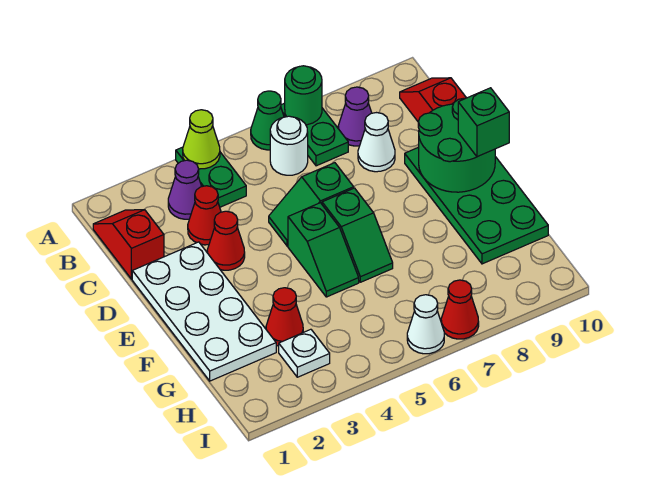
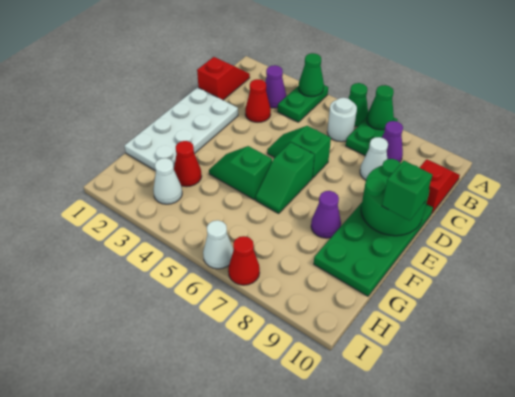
lime cone A4 level 2 -> green cone A4 level 2
green round brick A7 level 2 -> green cone A7 level 2
red cone D3 level 1 -> none
green slope E5:F5 level 1 top E -> green slope F4:F5 level 1 top 5
none -> purple cone F8 level 1
white plate H3 level 1 -> white cone H3 level 1

